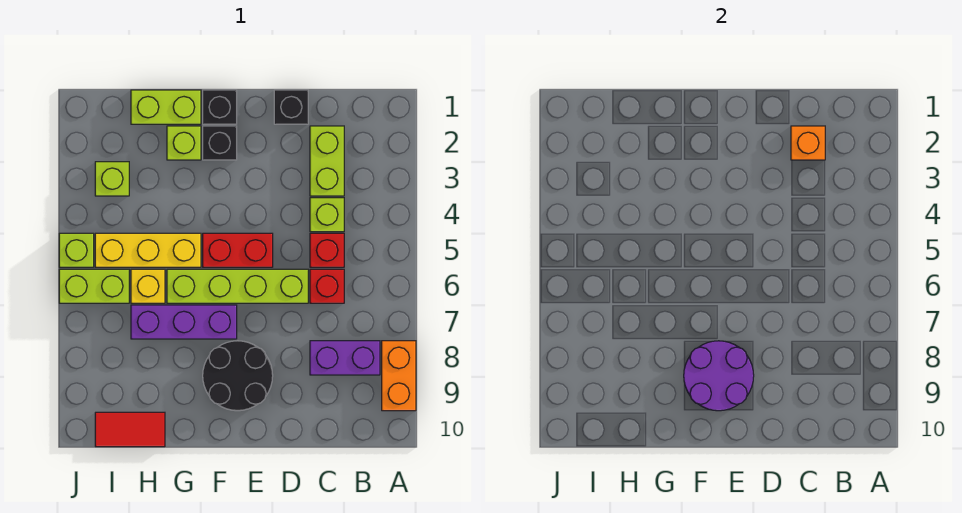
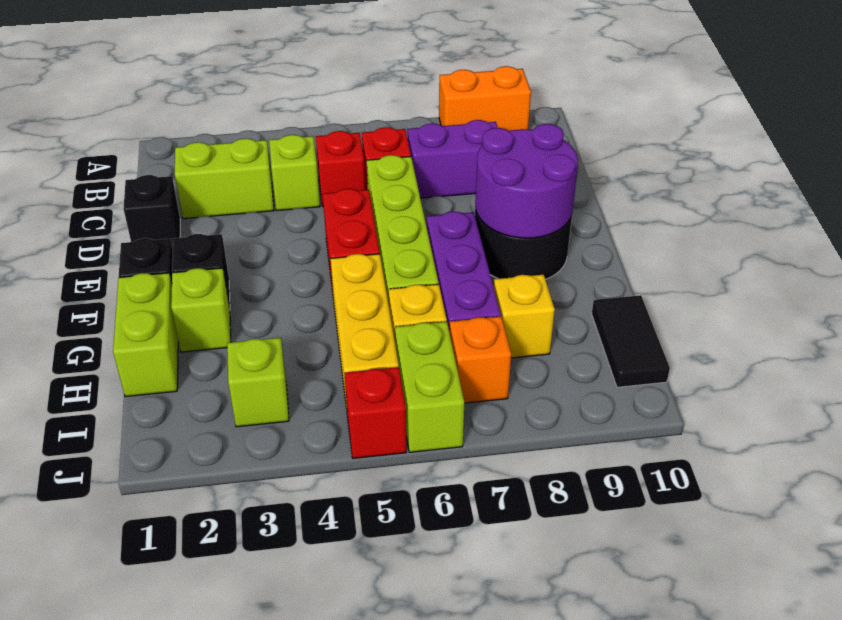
purple brick B8:C8 level 1 -> purple brick C7:C8 level 1
orange brick C2 level 2 -> orange brick I7 level 1
none -> yellow brick H8 level 1
red tile H10:I10 level 1 -> black tile H10:I10 level 1
lime brick J5 level 1 -> red brick J5 level 1

